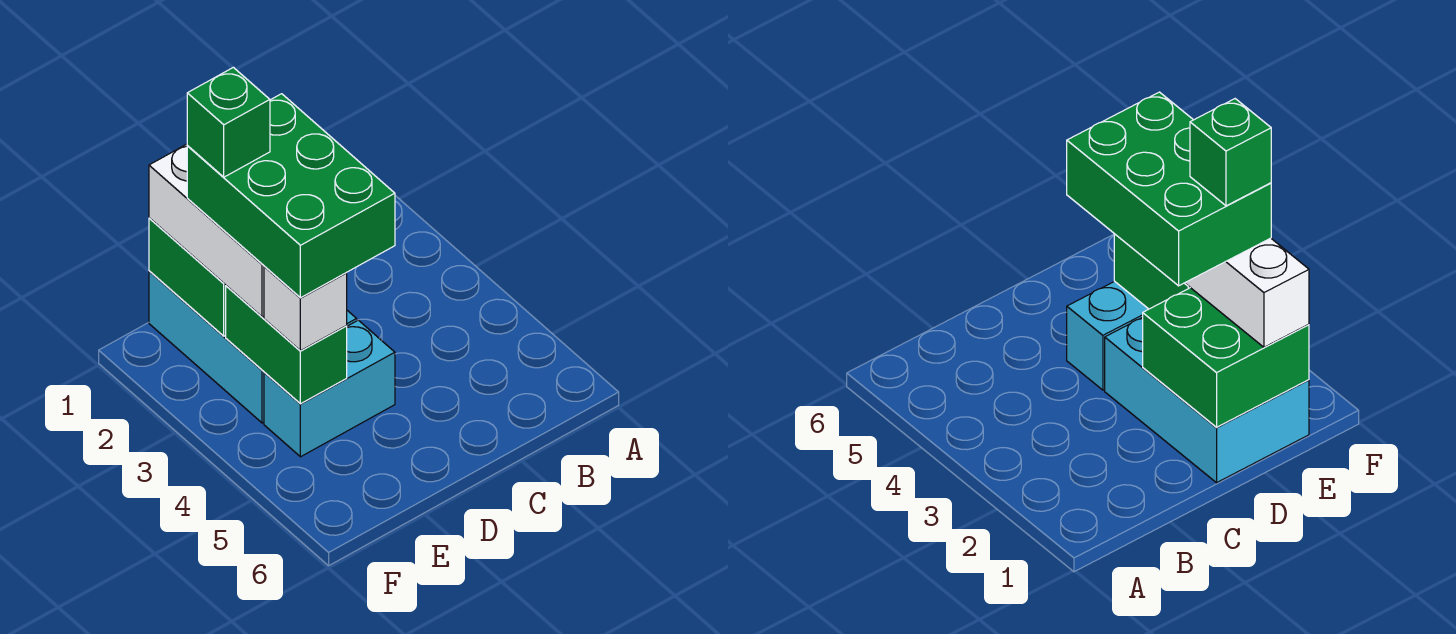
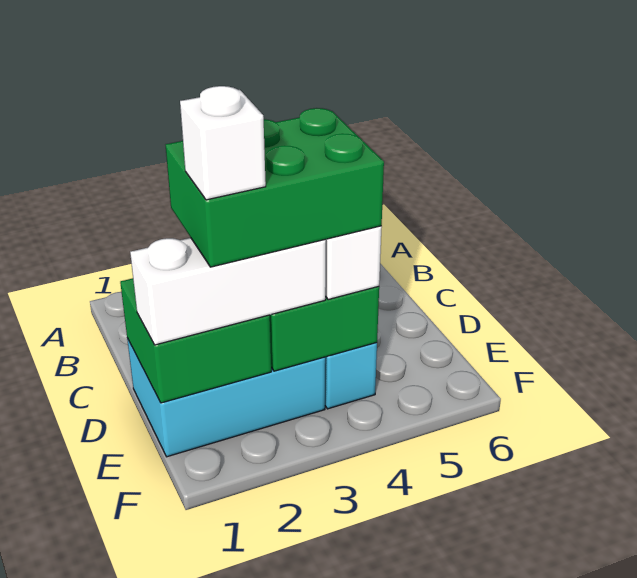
green brick E2 level 5 -> white brick E2 level 5

